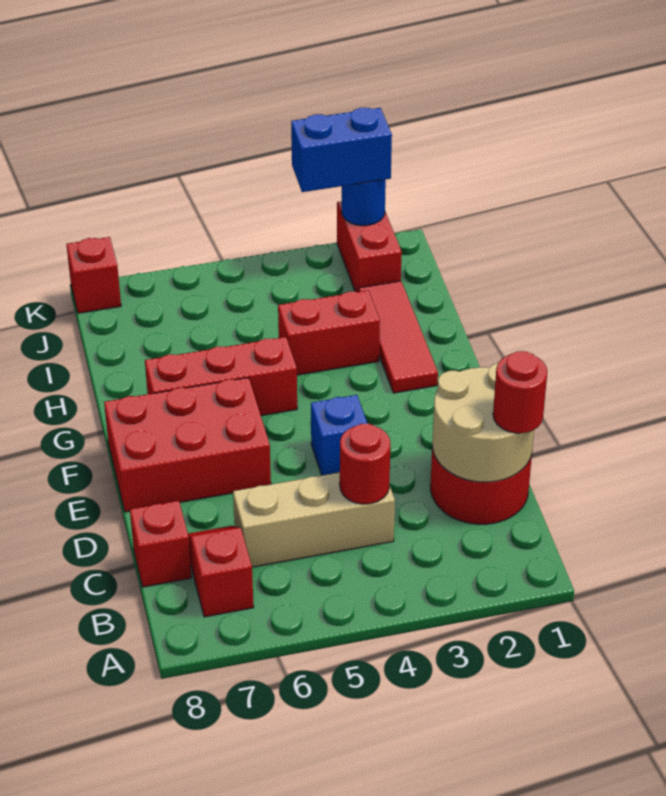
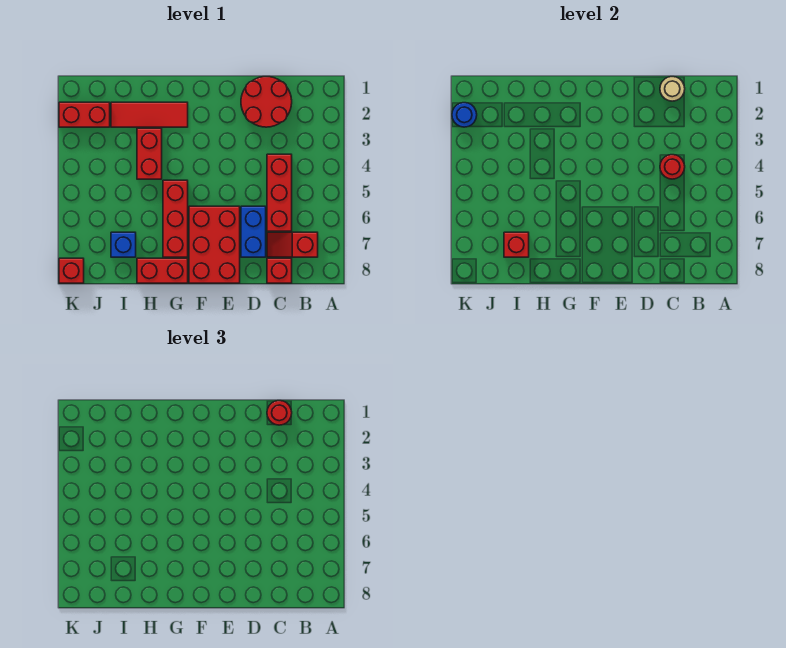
tan round brick C1:D2 level 2 -> tan round brick C1 level 2
tan brick C4:C6 level 1 -> red brick C4:C6 level 1
blue brick E4 level 1 -> blue brick I7 level 1
none -> red brick G8:H8 level 1
none -> red brick I7 level 2
blue brick K2:K3 level 3 -> blue brick D6:D7 level 1

